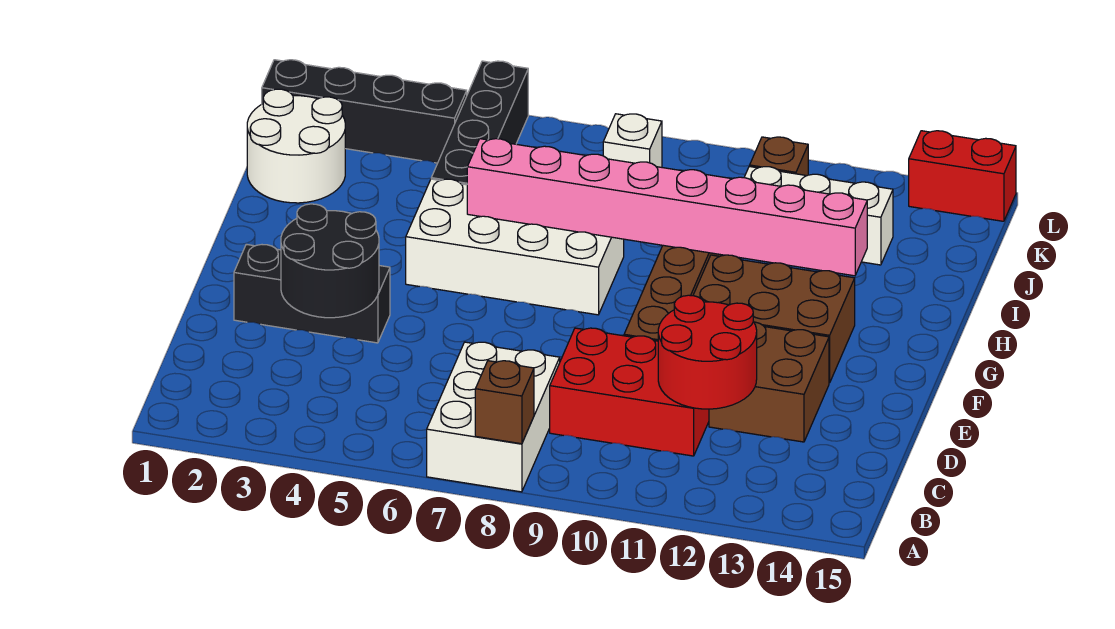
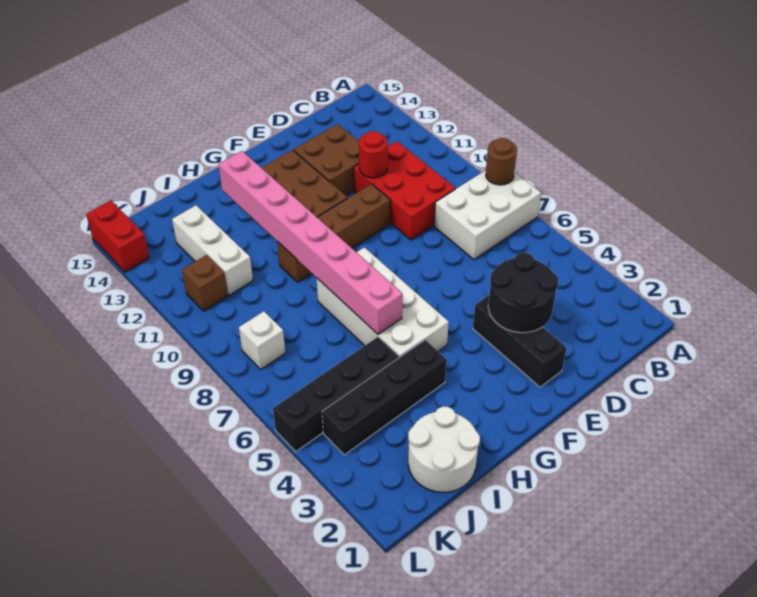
brown brick A8 level 2 -> brown round brick A8 level 2
red round brick C11:D12 level 2 -> red round brick D11 level 2
black brick K1:K4 level 1 -> black brick H4:K4 level 1

